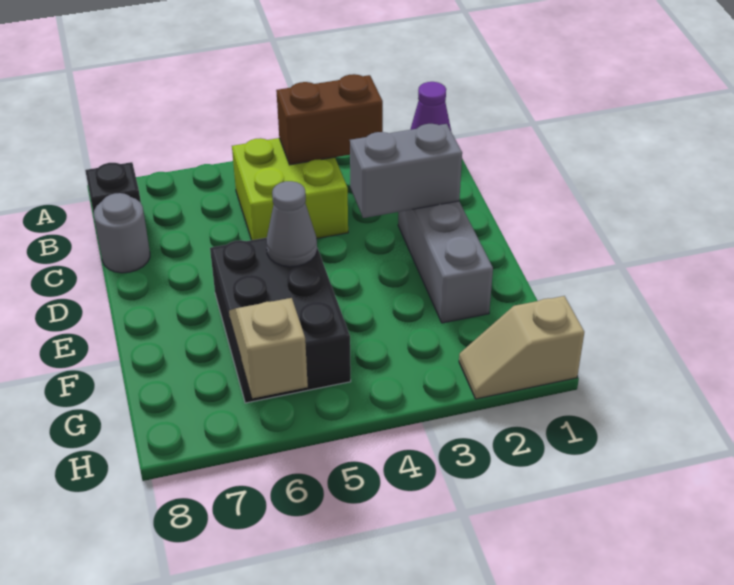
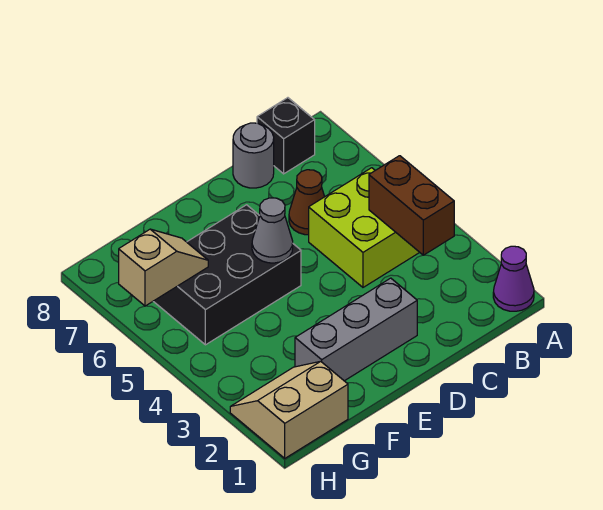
none -> brown cone C6 level 1
grey brick D2:D3 level 2 -> none
tan slope H1:H2 level 1 top 1 -> tan slope G1:H2 level 1 top 1

